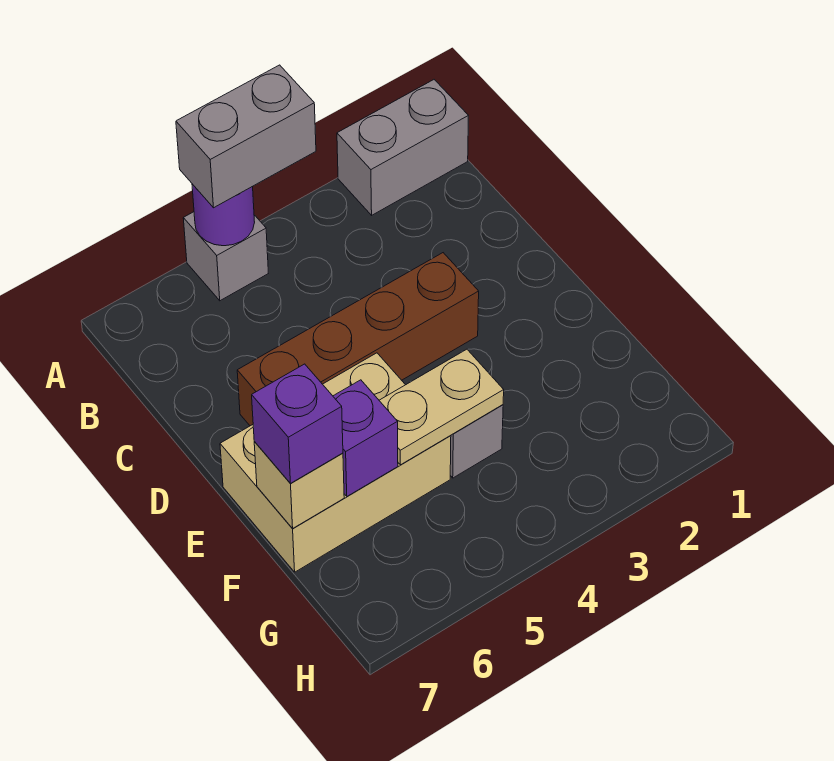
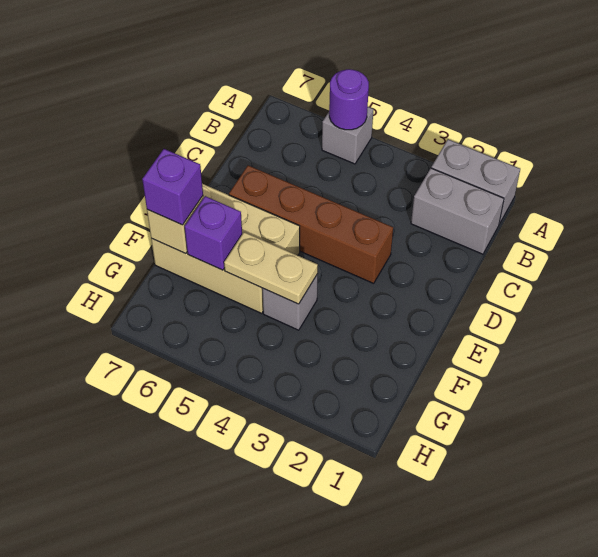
grey brick A4:A5 level 3 -> grey brick B1:B2 level 1

